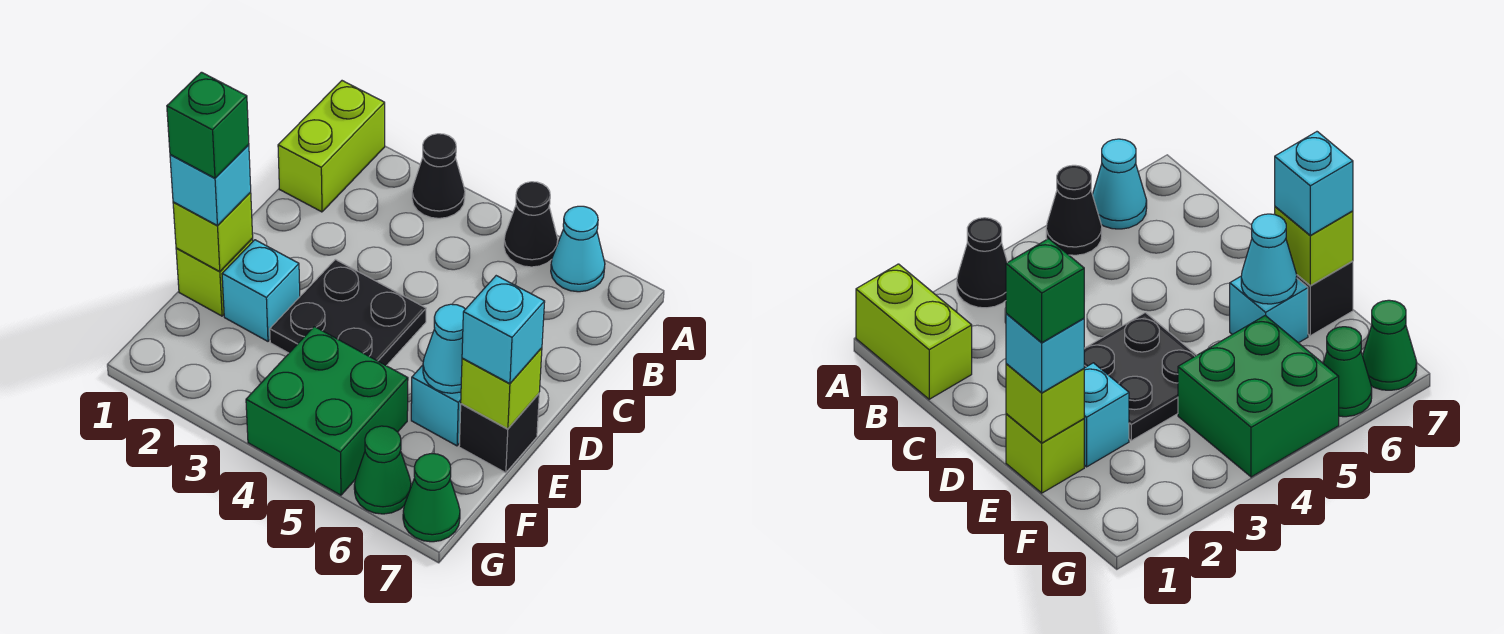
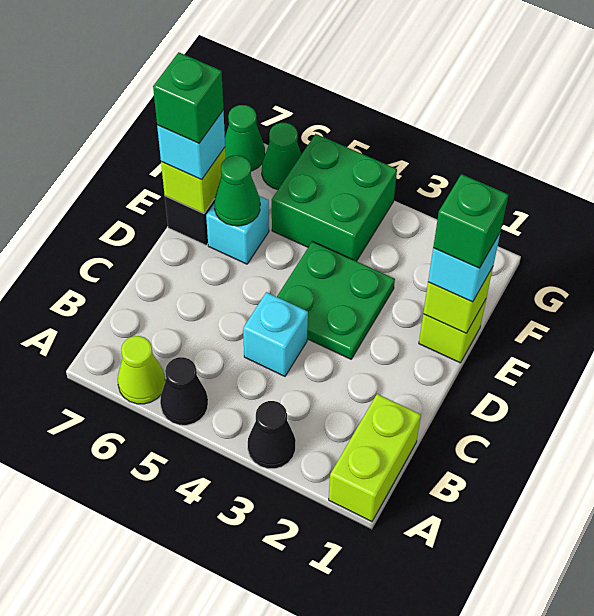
cyan cone A6 level 1 -> lime cone A6 level 1
black plate D3:E4 level 1 -> green plate D3:E4 level 1
cyan brick E2 level 1 -> cyan brick C4 level 1
cyan cone E6 level 2 -> green cone E6 level 2
none -> green brick E7 level 4

